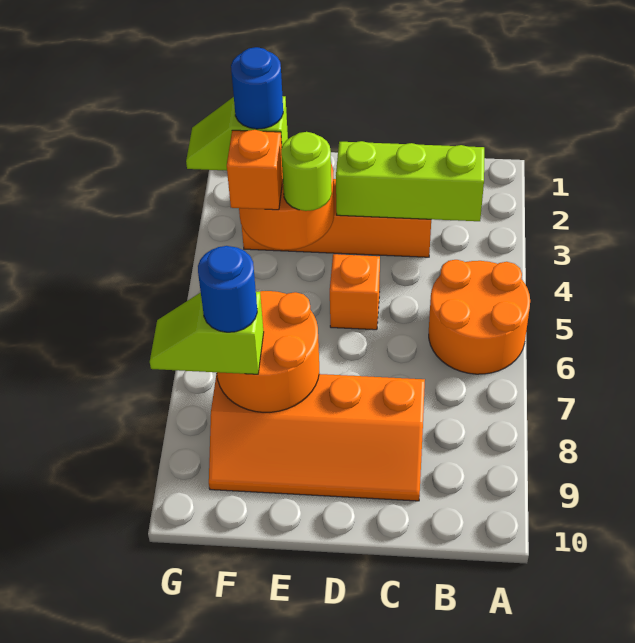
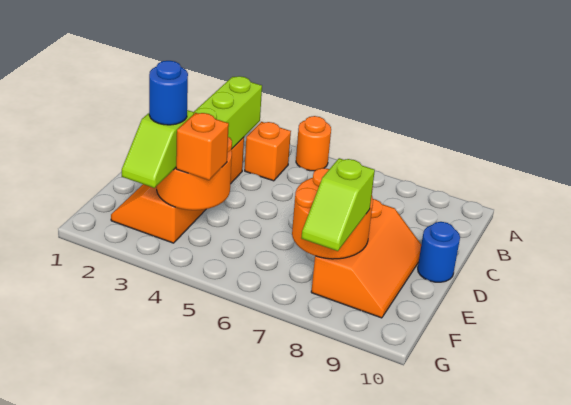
orange round brick A5:B6 level 1 -> orange round brick A5 level 1
orange slope C8:F9 level 1 top 8 -> orange slope D8:F9 level 1 top 8
orange brick D5 level 1 -> orange brick B4 level 1
lime round brick E4 level 3 -> none
blue round brick F8 level 4 -> blue round brick D10 level 1

